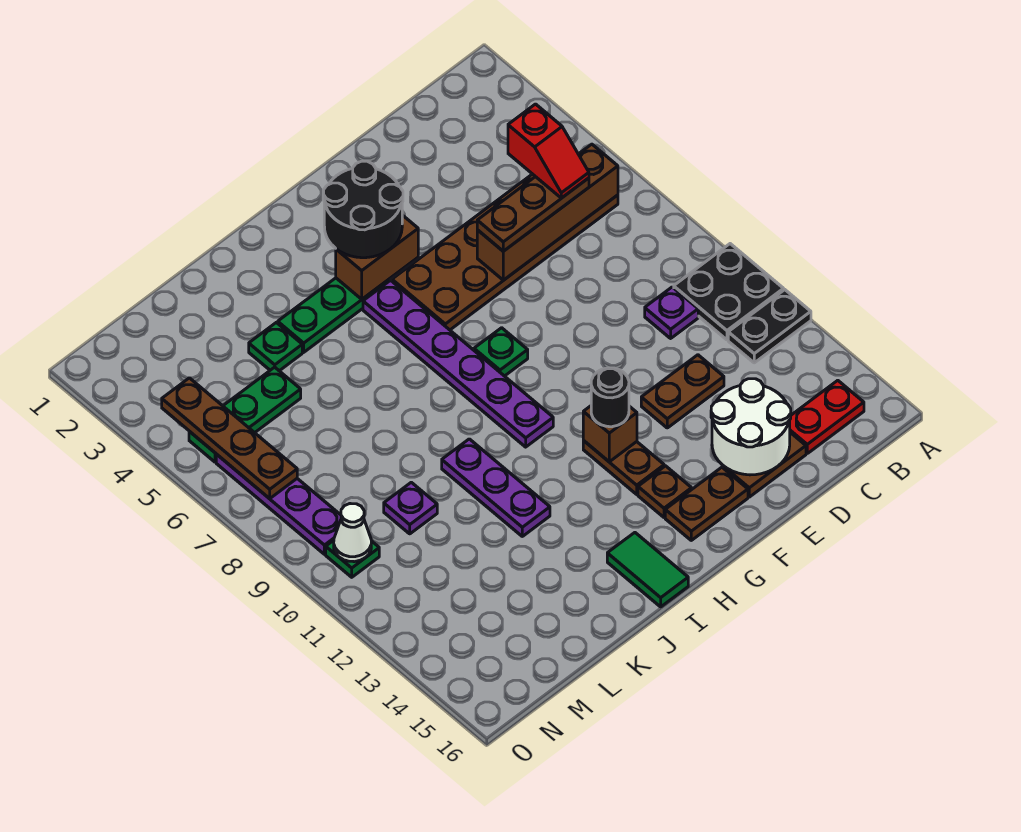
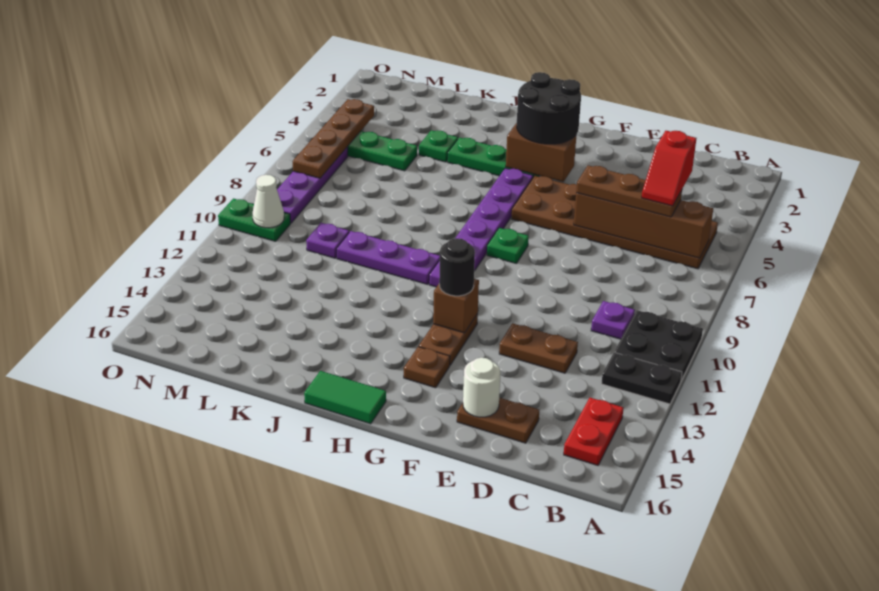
red plate B15:C15 level 1 -> red plate B14:B15 level 1
white round brick D14:E15 level 2 -> white round brick E15 level 2
brown plate F15:G15 level 1 -> none
green tile I15:I16 level 1 -> green tile H16:I16 level 1
purple plate J10:J12 level 1 -> purple plate I10:K10 level 1
green plate N10 level 1 -> green plate N10:O10 level 1

